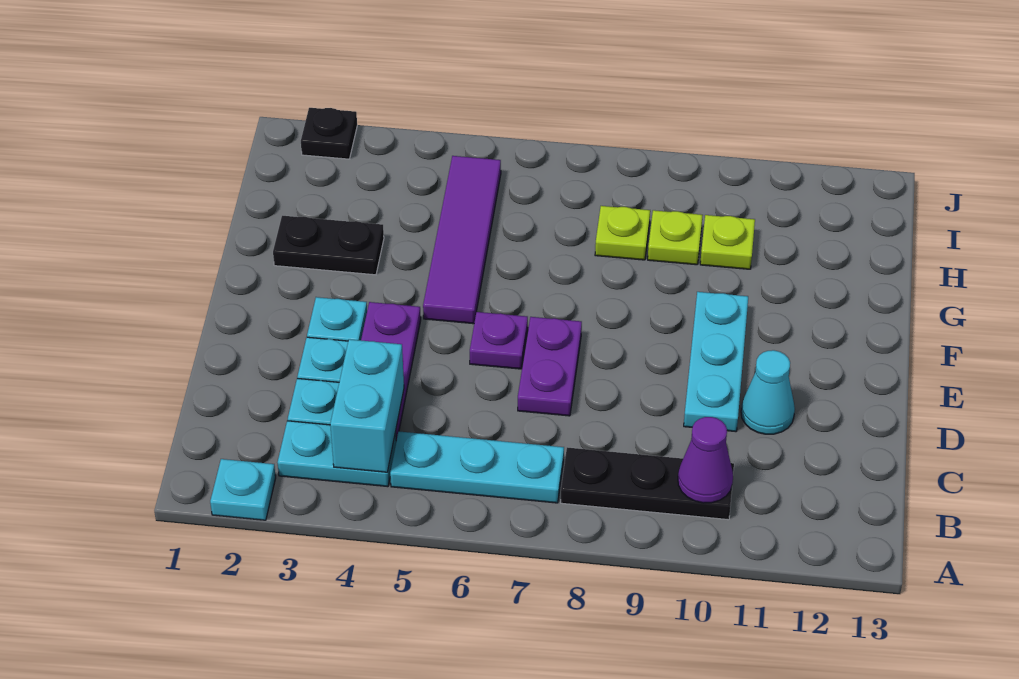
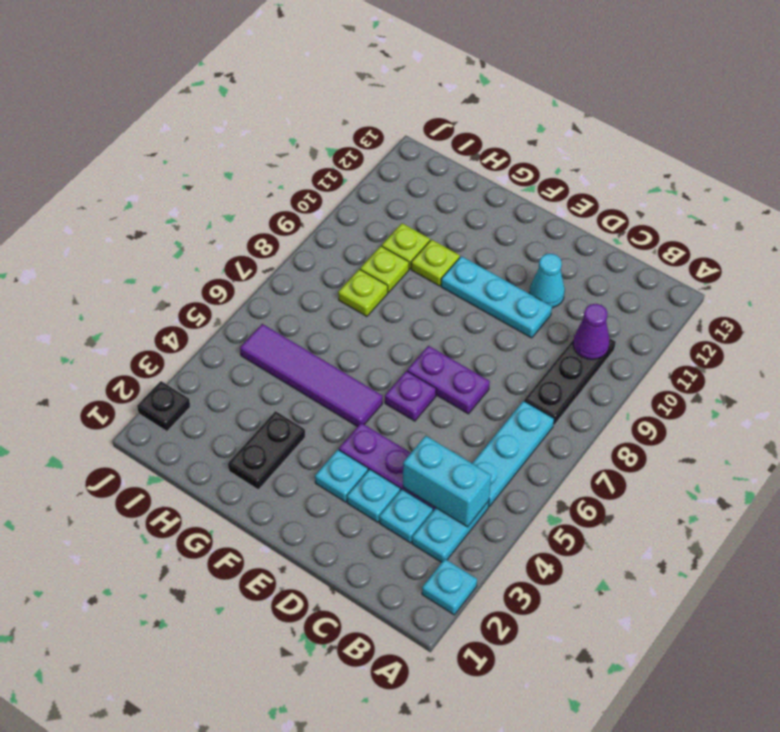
none -> lime plate G10 level 1

